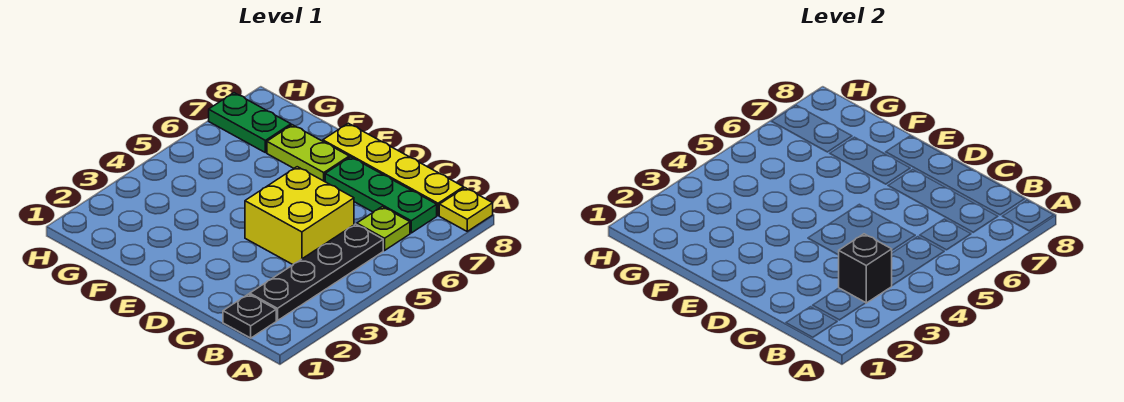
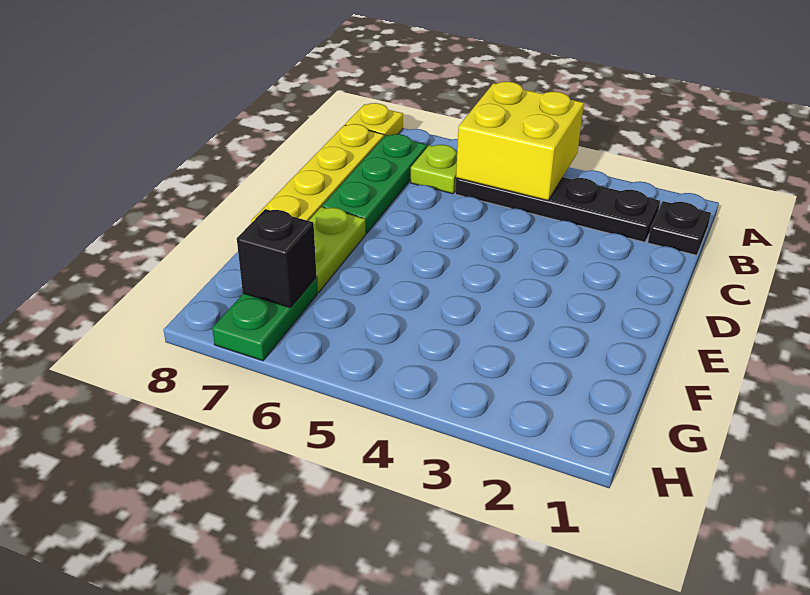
black brick B3 level 2 -> black brick G7 level 2
yellow brick C4:D5 level 1 -> yellow brick A4:B5 level 2

